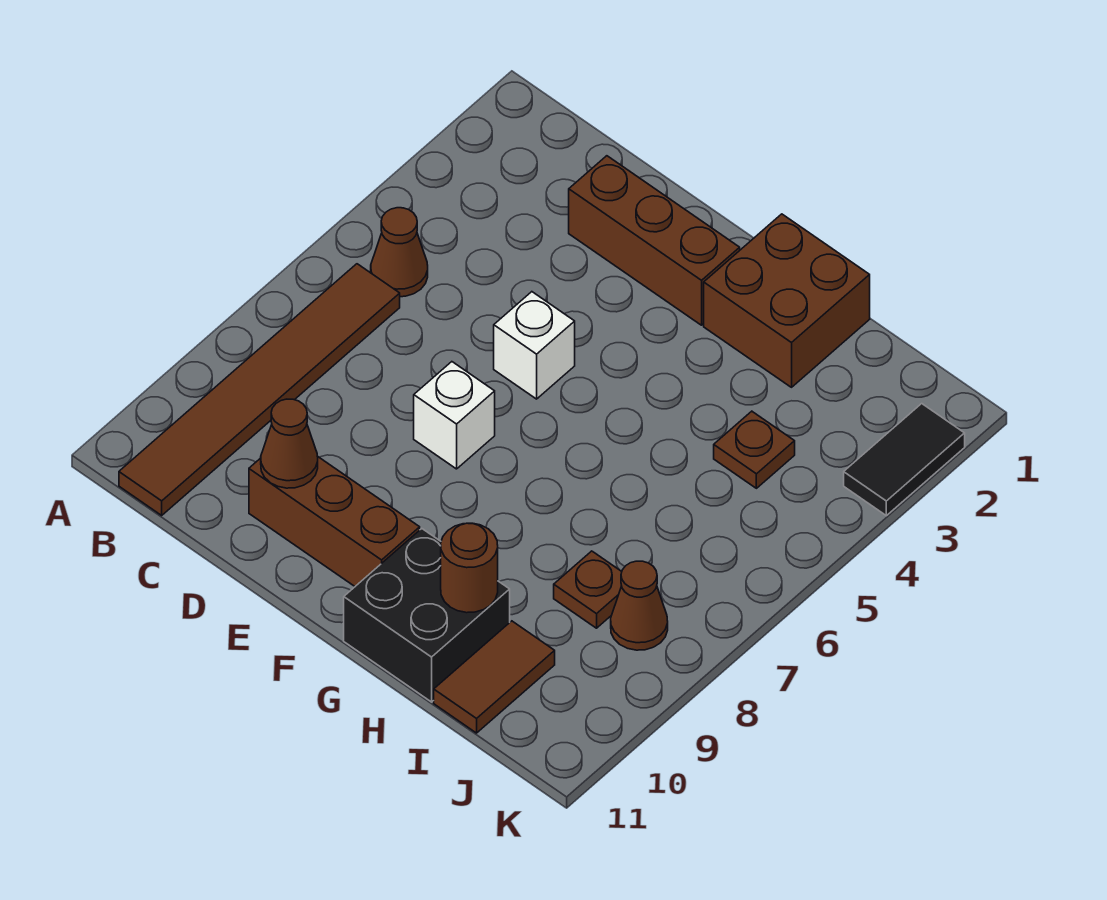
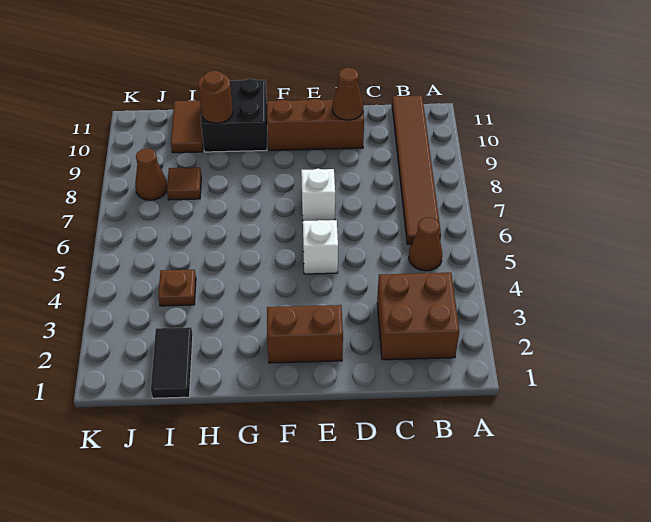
brown brick D2:F2 level 1 -> brown brick E2:F2 level 1
brown brick G1:H2 level 1 -> brown brick B2:C3 level 1
brown plate I8 level 1 -> brown tile I8 level 1
black tile K2:K3 level 1 -> black tile I1:I2 level 1

